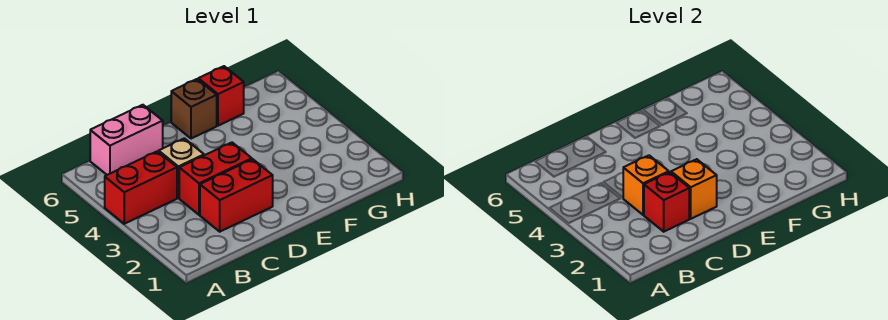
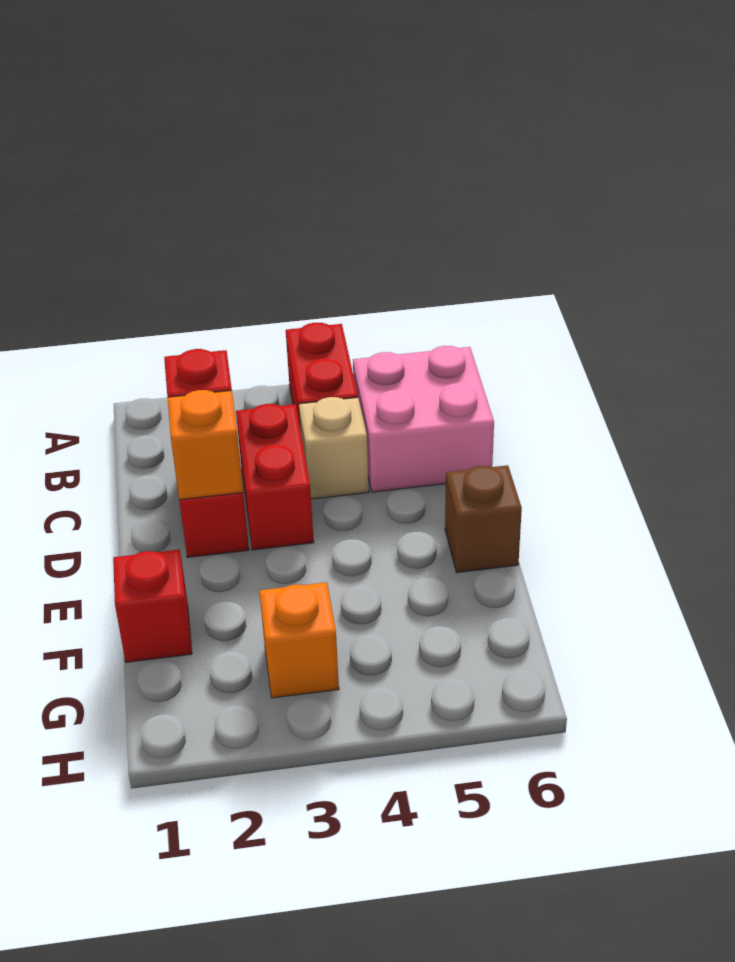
pink brick B6:C6 level 1 -> pink brick B5:C6 level 1
orange brick C3 level 2 -> orange brick G3 level 1
red brick F6 level 1 -> red brick F1 level 1

